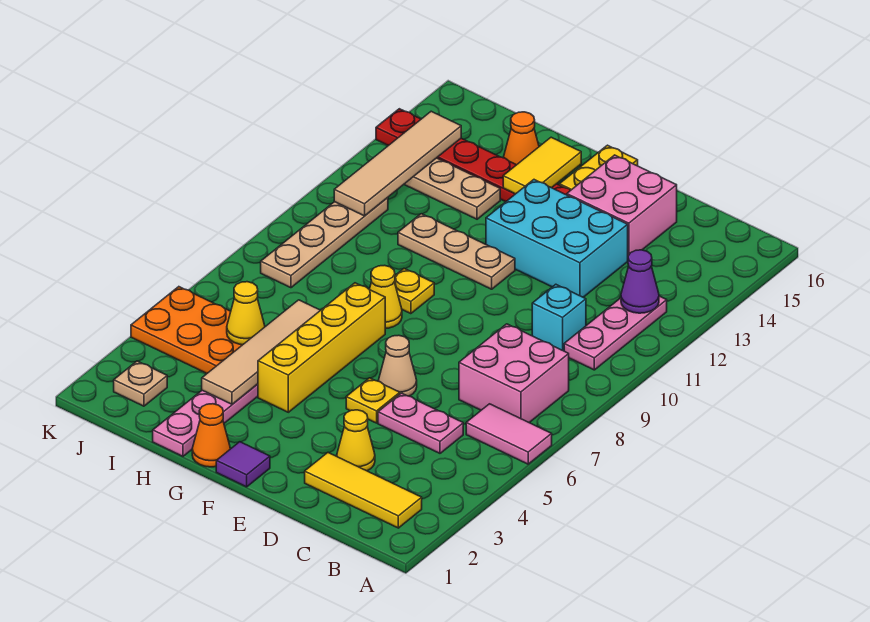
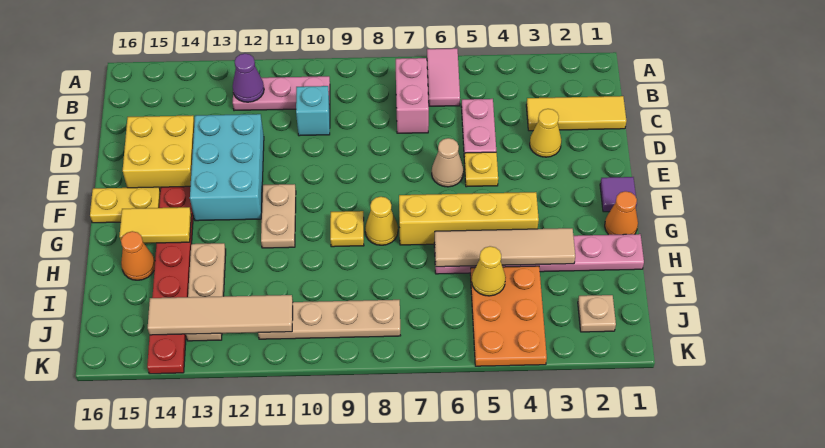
yellow tile B2:D2 level 1 -> yellow tile C1:C3 level 1
pink brick B7:C8 level 1 -> pink brick B7:C7 level 1
pink brick D14:E15 level 1 -> yellow brick D14:E15 level 1
tan plate F11:H11 level 1 -> tan plate F11:G11 level 1

